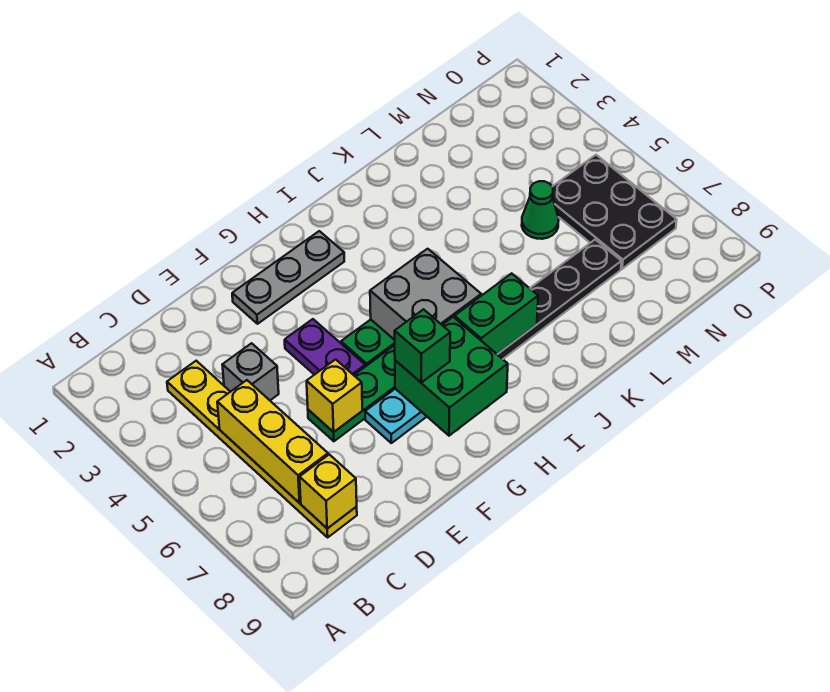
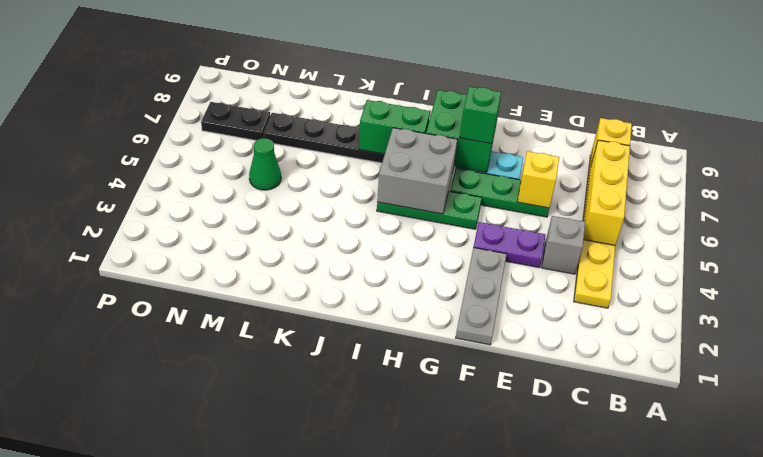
grey plate F2:H2 level 1 -> grey plate F1:F3 level 1
purple plate F4:F5 level 1 -> purple plate E4:F4 level 1
black plate N5:O7 level 1 -> black plate N7:O7 level 1

